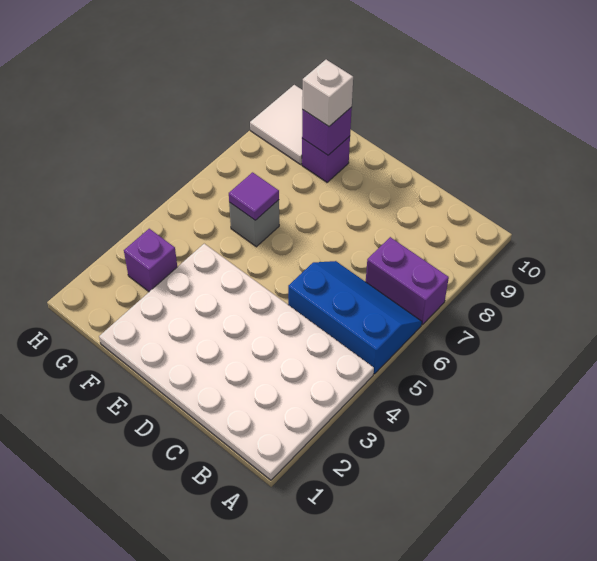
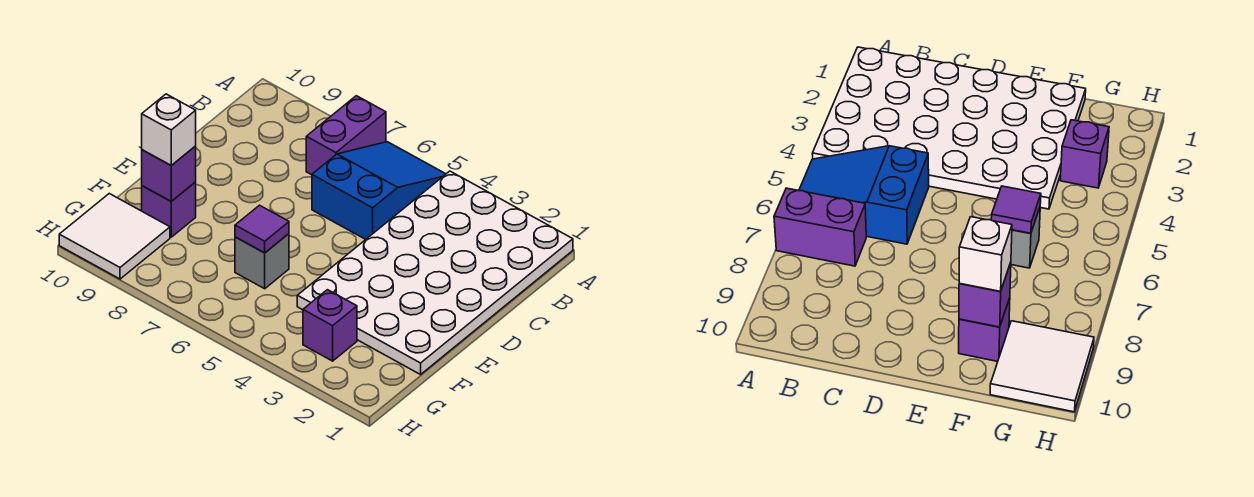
blue slope A5:C6 level 1 top 5 -> blue slope A5:C6 level 1 top C

